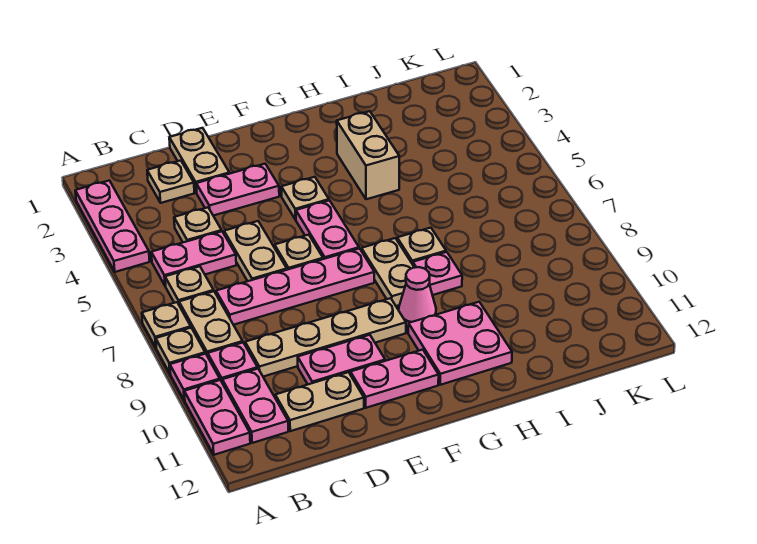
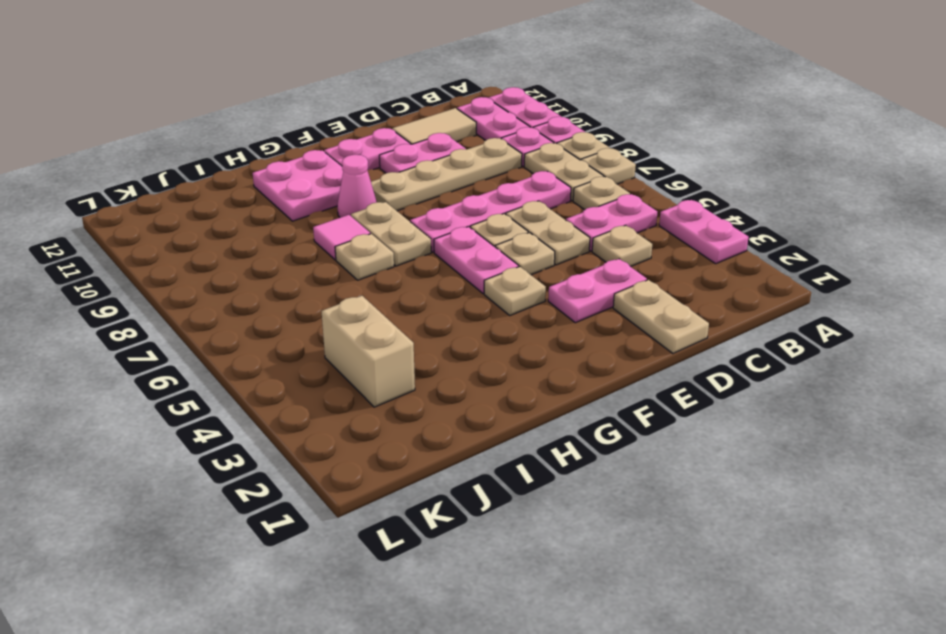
pink plate A2:A4 level 1 -> pink plate A3:A4 level 1
tan plate C2 level 1 -> tan plate E5 level 1
tan plate C11:D11 level 1 -> tan tile C11:D11 level 1
tan brick H3:H4 level 1 -> tan brick J3:J4 level 1
pink plate H8 level 1 -> pink tile H8 level 1

